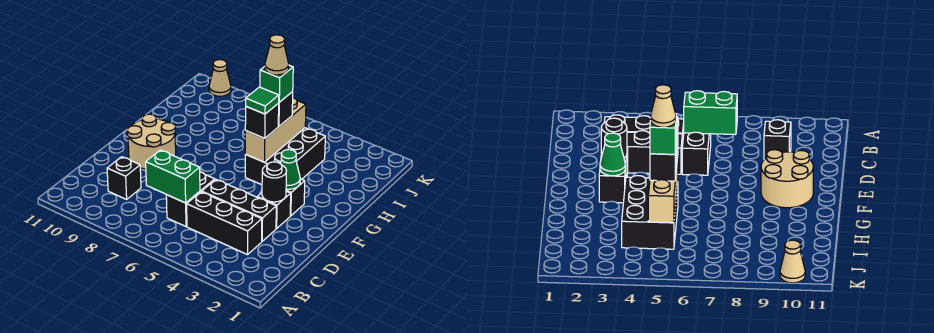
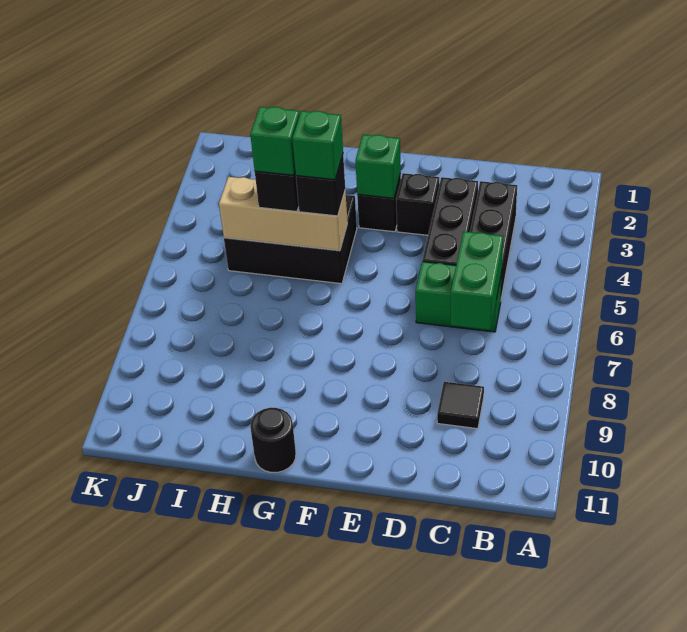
black brick C6:D6 level 1 -> green brick C6:D6 level 1
black brick C9 level 1 -> black tile C9 level 1
black round brick E3 level 2 -> black round brick G11 level 1
tan round brick E9:F10 level 1 -> none
green cone F3 level 2 -> green brick F3 level 2
green tile G5 level 4 -> green brick G5 level 4
tan cone H5 level 5 -> none
tan cone K10 level 1 -> none

